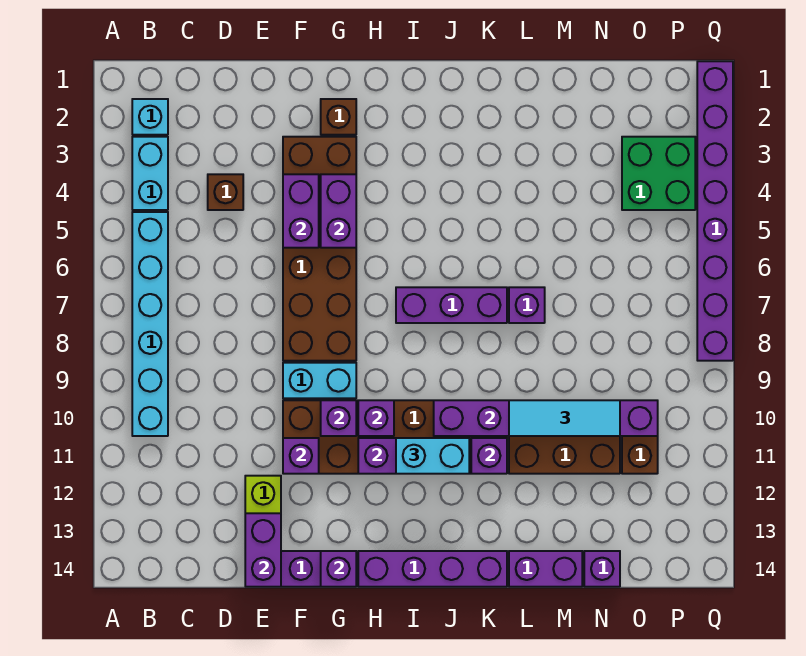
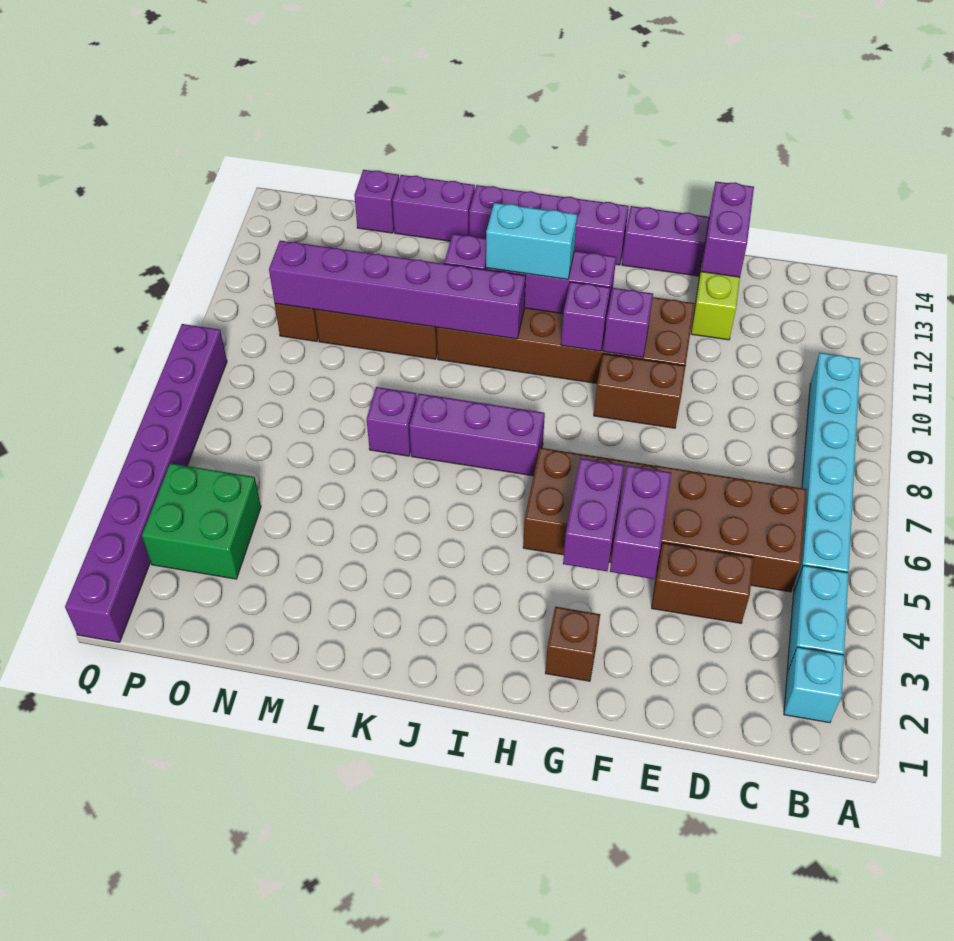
brown brick D4 level 1 -> brown brick D4:E4 level 1
brown brick F3:G8 level 1 -> brown brick C5:H6 level 1
cyan brick F9:G9 level 1 -> brown brick F9:G9 level 1
purple brick F11 level 2 -> none
purple brick G14 level 2 -> none
cyan tile L10:N10 level 3 -> none

